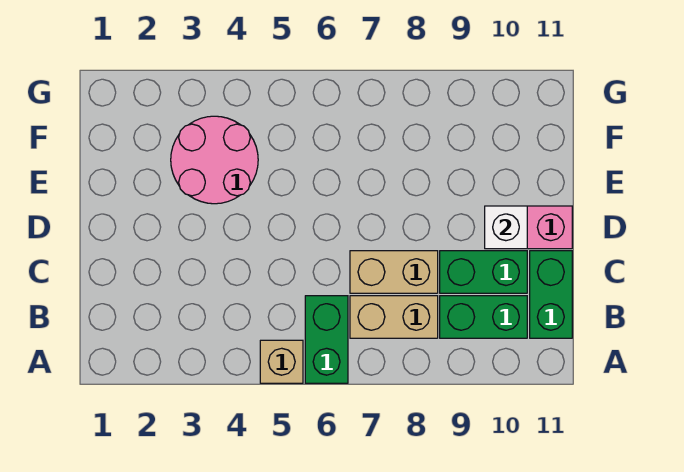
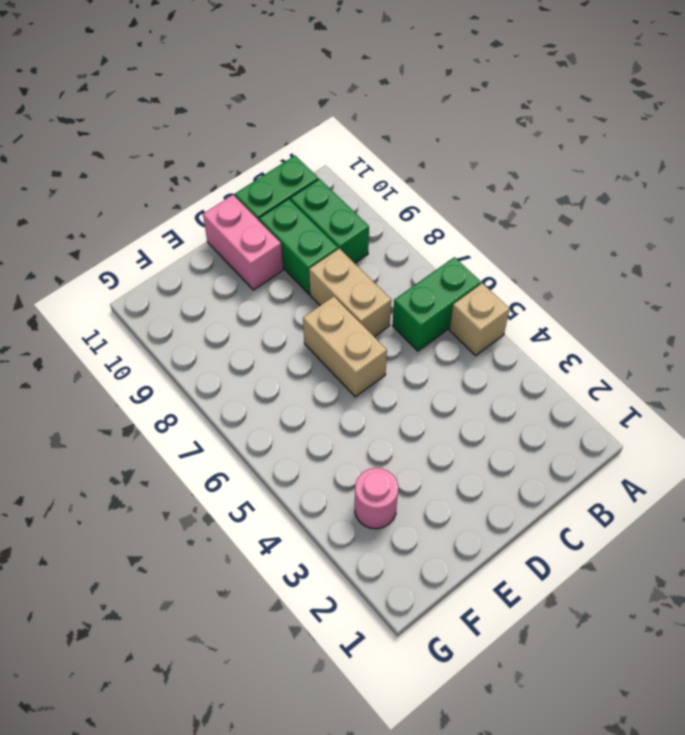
tan brick B7:B8 level 1 -> tan brick D6:D7 level 1
white brick D10 level 2 -> none
pink round brick E3:F4 level 1 -> pink round brick F3 level 1

